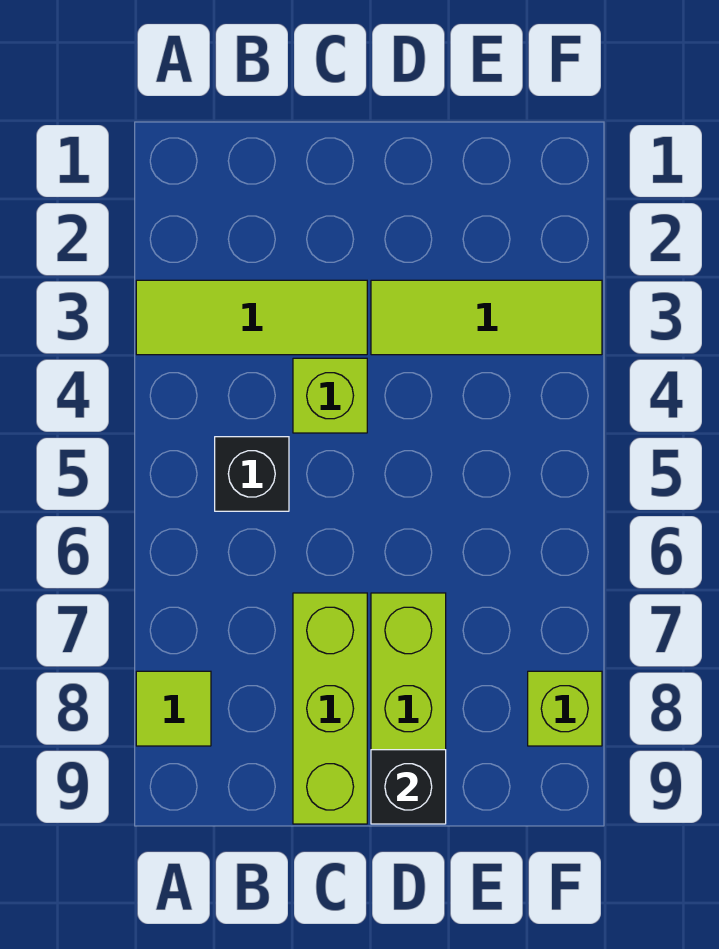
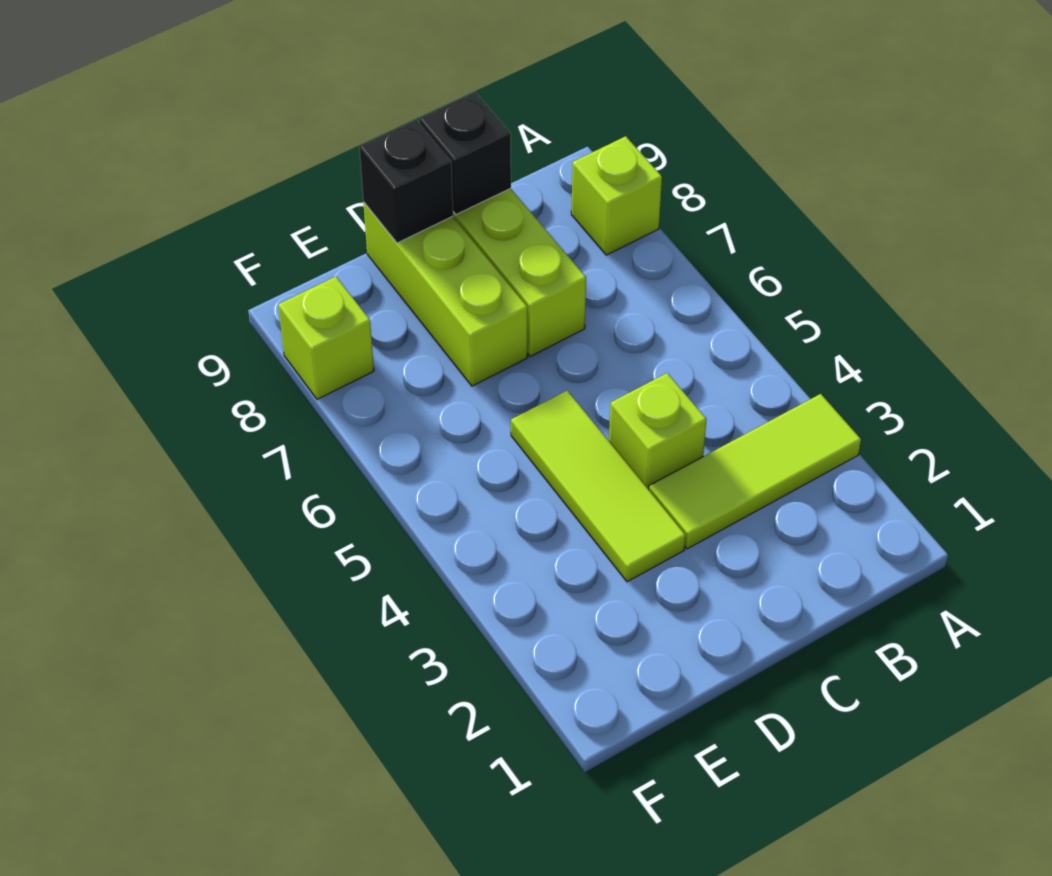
lime tile A8 level 1 -> lime brick A8 level 1
black brick B5 level 1 -> black brick C9 level 2
lime tile D3:F3 level 1 -> lime tile D3:D5 level 1

